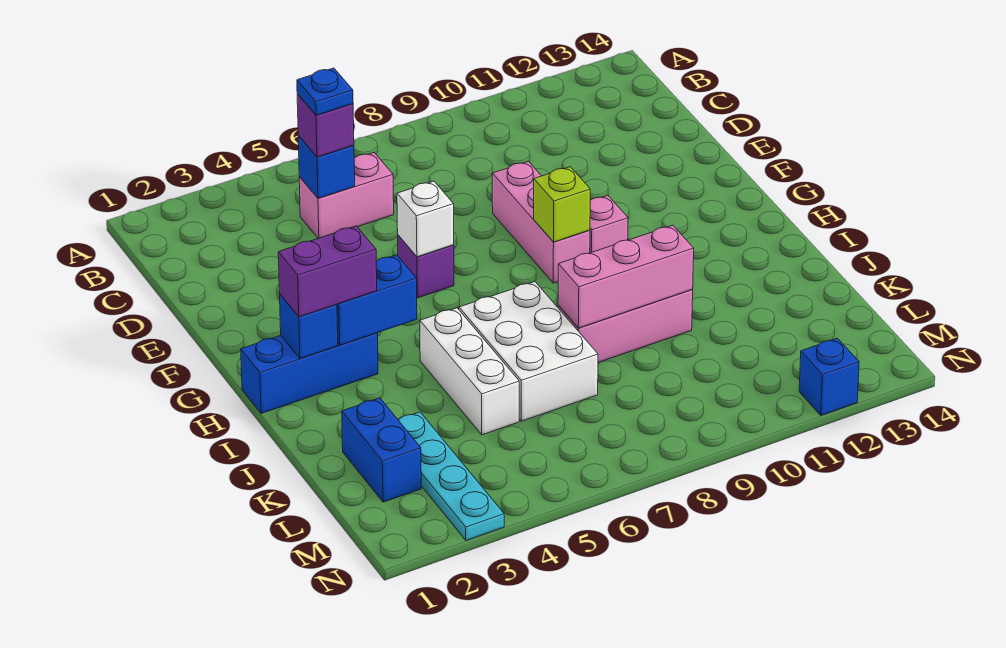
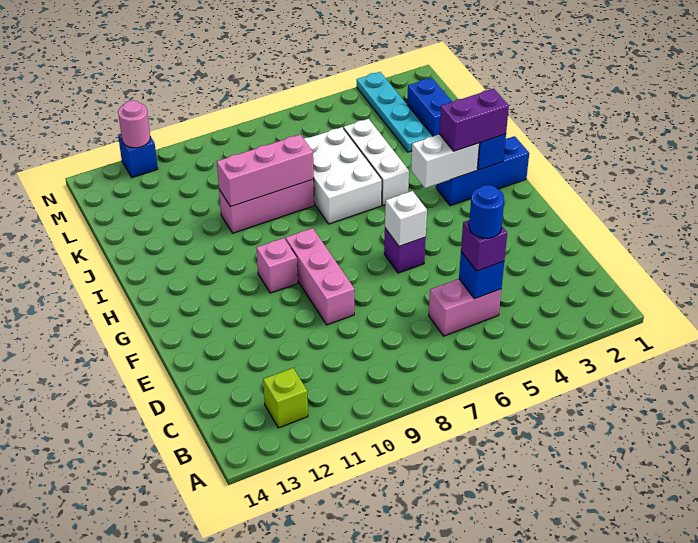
blue plate C5 level 4 -> blue round brick C5 level 4
lime brick G9 level 2 -> lime brick B12 level 1
blue brick H3:H4 level 2 -> white brick H3:H4 level 2
none -> pink round brick N12 level 2

